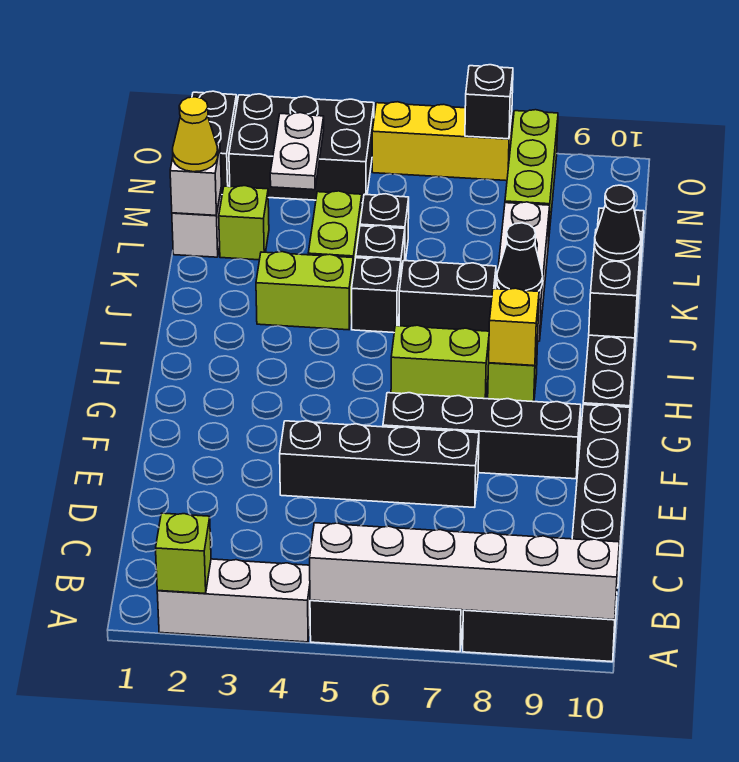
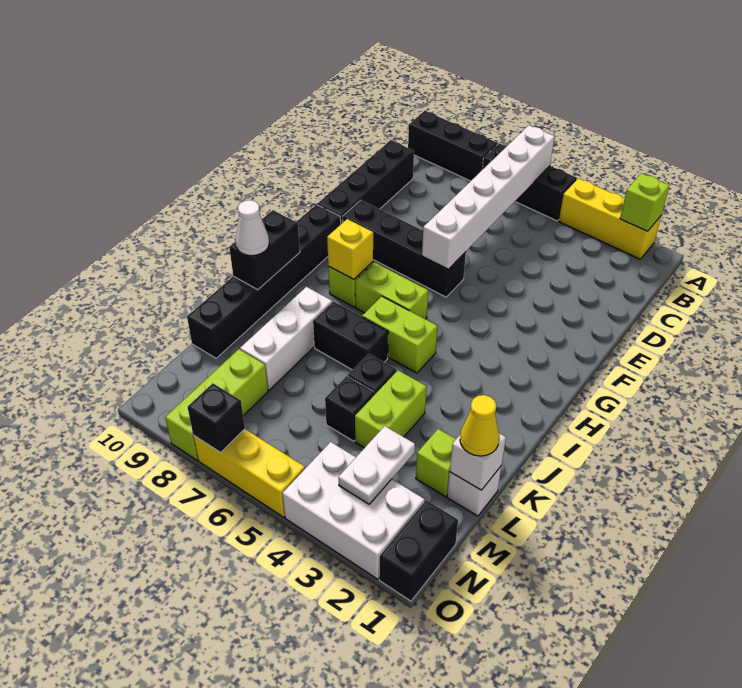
white brick A2:A4 level 1 -> yellow brick A2:A4 level 1
white brick A5:A10 level 2 -> white brick A6:F6 level 2
black brick E4:E7 level 1 -> none
lime brick J3:J4 level 1 -> lime brick I5:I6 level 1
black brick J5 level 1 -> none
black cone J8 level 2 -> none
black cone J10 level 3 -> white cone J10 level 3
black brick N2:O4 level 1 -> white brick N2:O4 level 1

